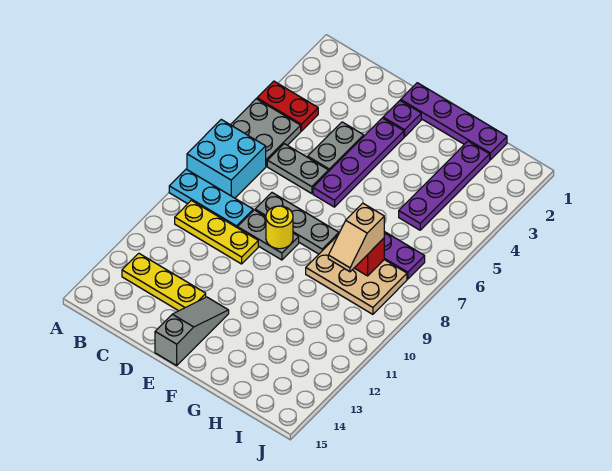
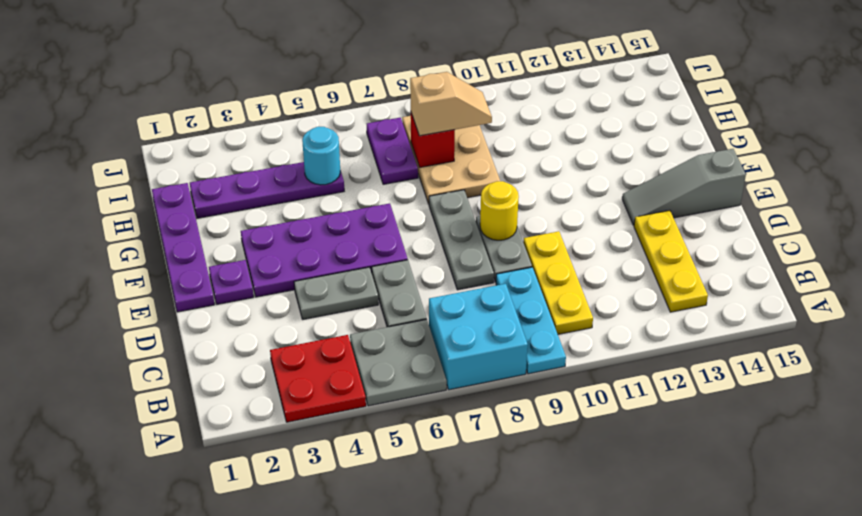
red plate A4:B4 level 1 -> red plate A3:B4 level 1
purple plate E3:E6 level 1 -> purple plate E3:F6 level 1
none -> cyan round brick H5 level 2

